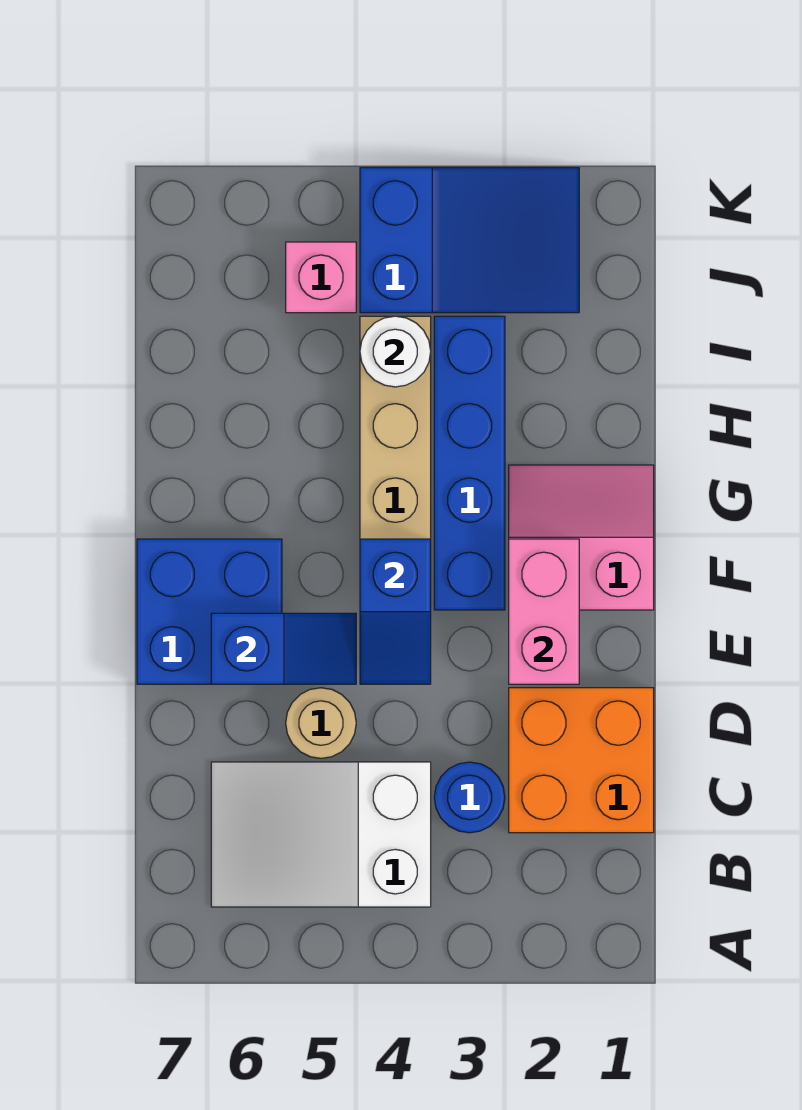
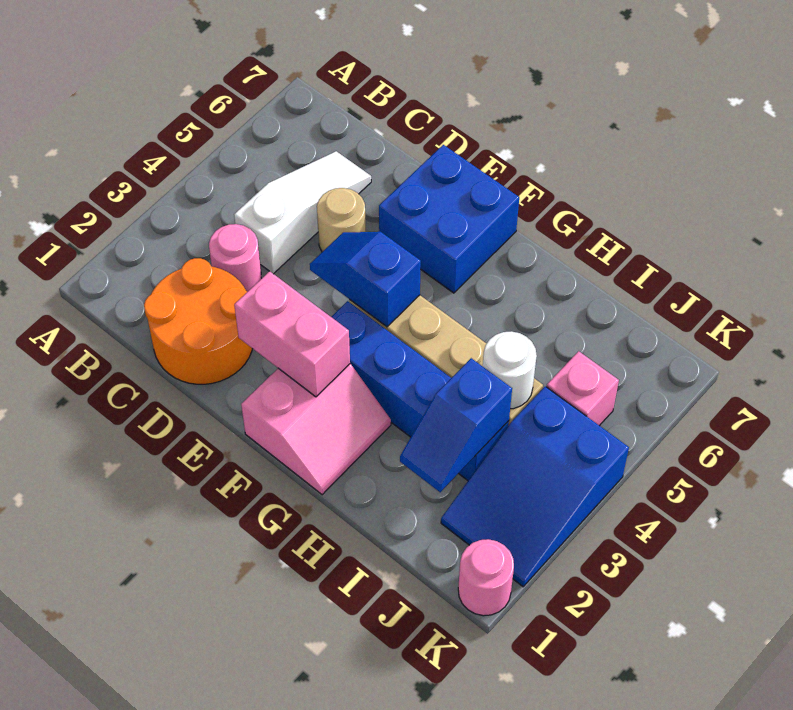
white slope B4:C6 level 1 top 4 -> white slope C4:C6 level 1 top 4
orange brick C1:D2 level 1 -> orange round brick C1:D2 level 1
blue round brick C3 level 1 -> pink round brick C3 level 1
blue slope E5:E6 level 2 top 6 -> blue slope I2:I3 level 2 top 3
none -> pink round brick K1 level 1

